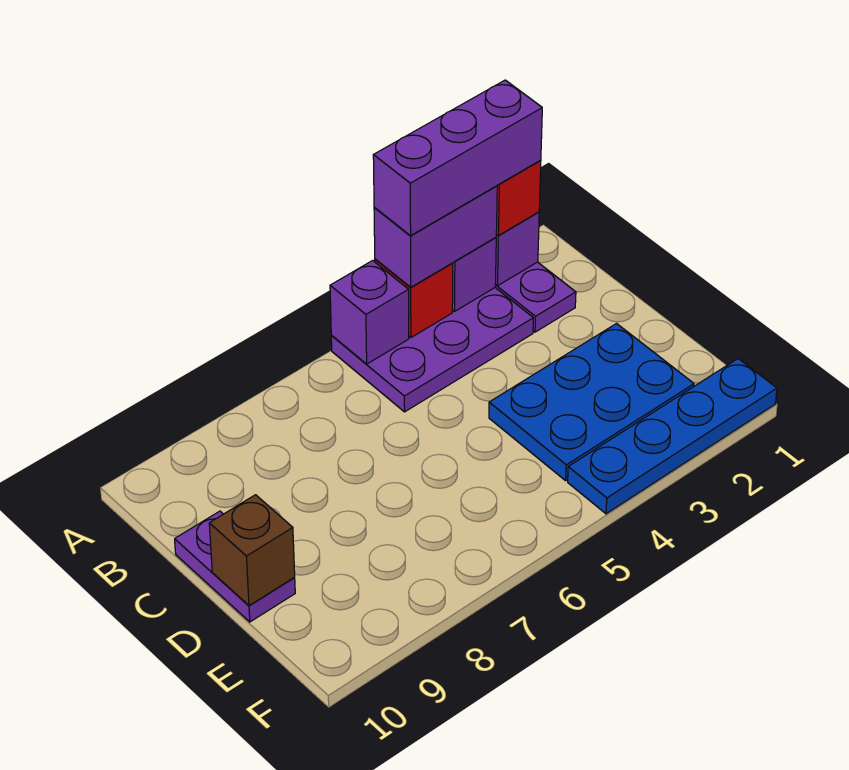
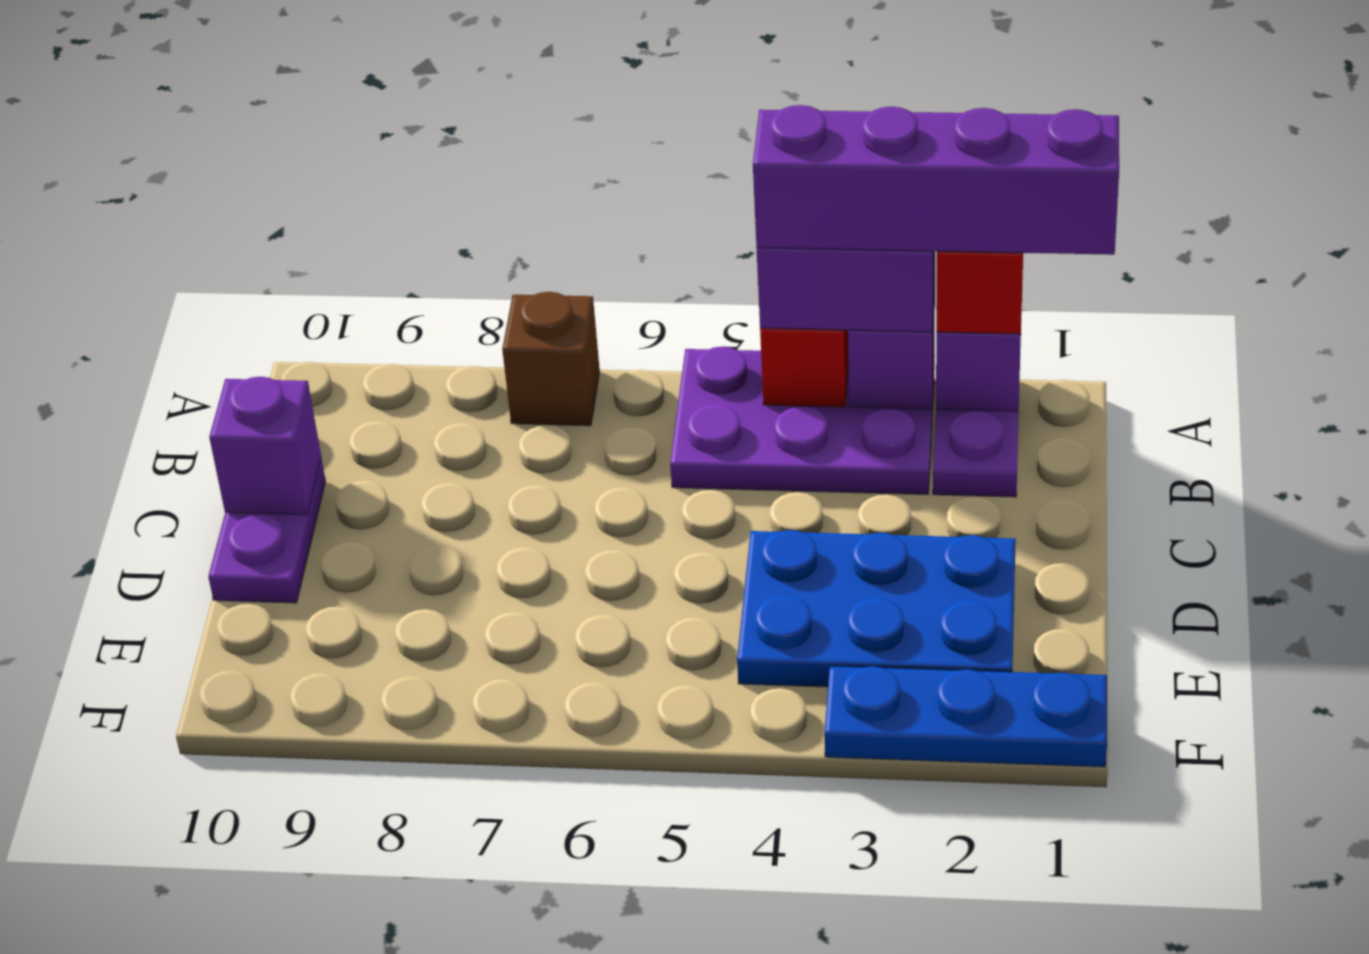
purple brick A2:A4 level 4 -> purple brick A1:A4 level 4
purple brick A5 level 2 -> purple brick C10 level 2
brown brick D10 level 2 -> brown brick A7 level 1
blue plate F1:F4 level 1 -> blue plate F1:F3 level 1

